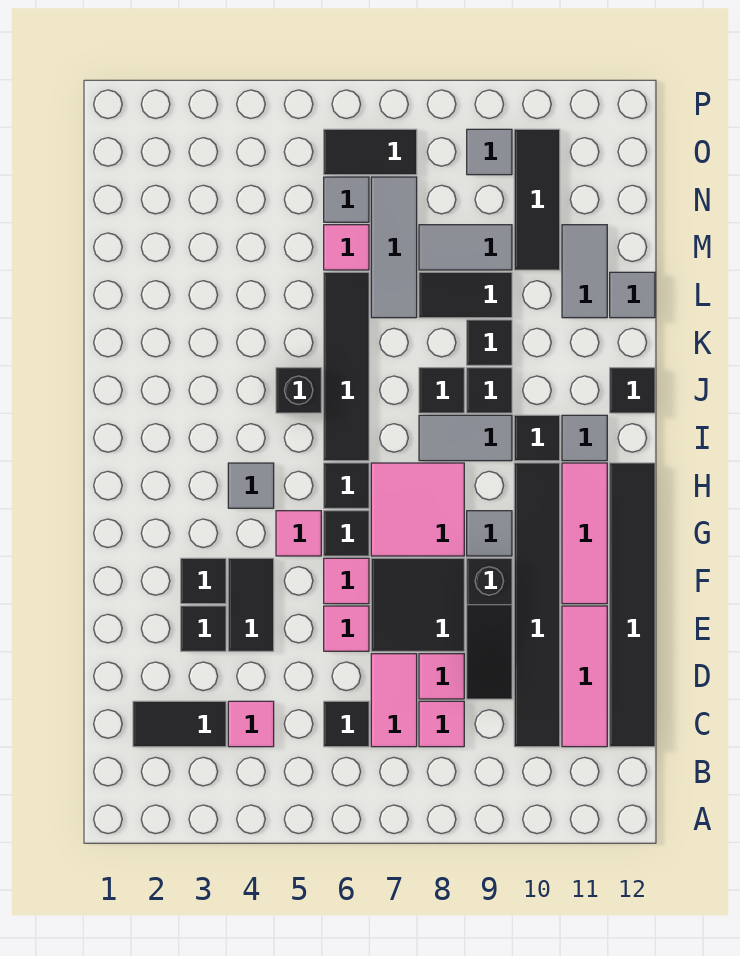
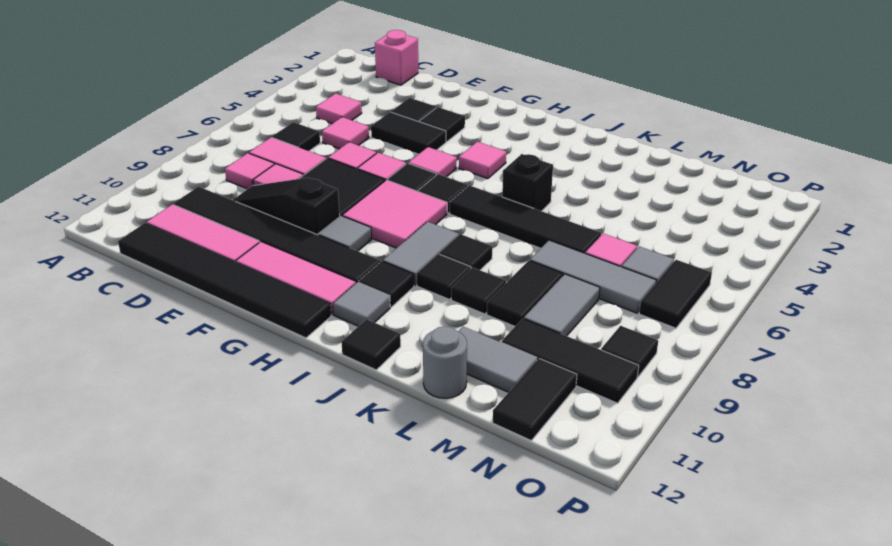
none -> pink brick C1 level 1
black tile C2:C3 level 1 -> black tile N11:N12 level 1
none -> pink tile D5 level 1
grey tile H4 level 1 -> pink tile H4 level 1
grey tile L12 level 1 -> grey round brick L12 level 1
grey tile O9 level 1 -> black tile O9 level 1

